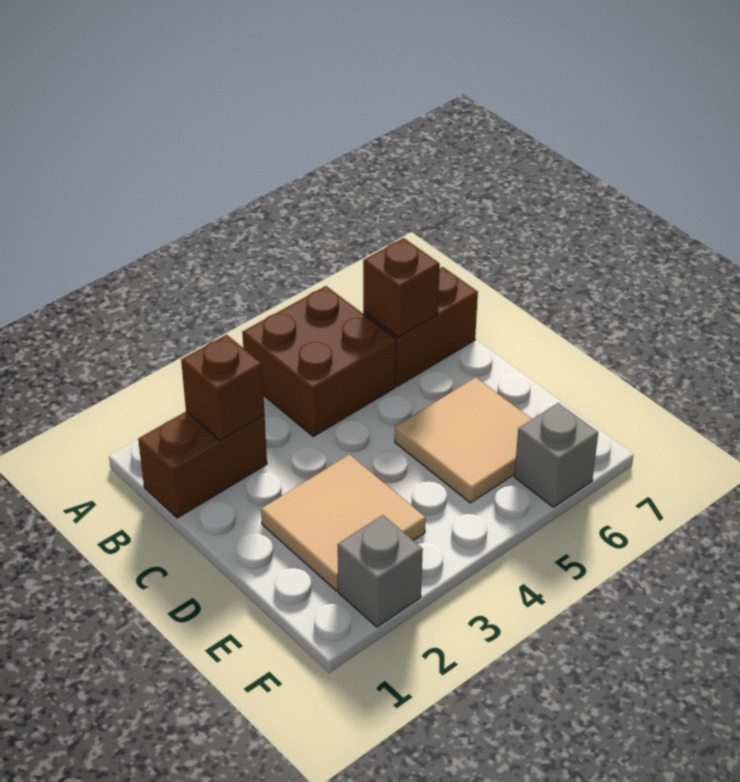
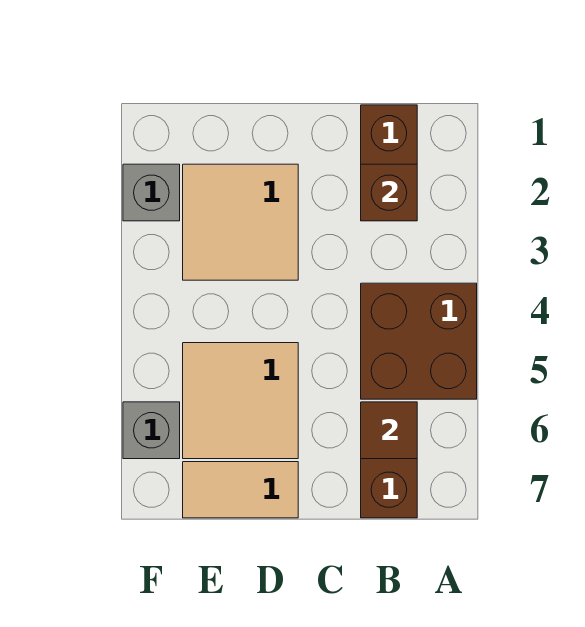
brown brick B6 level 2 -> brown tile B6 level 2
none -> tan tile D7:E7 level 1

